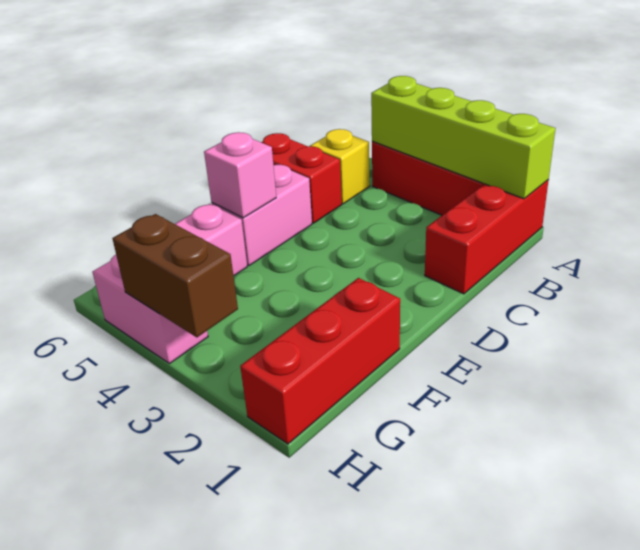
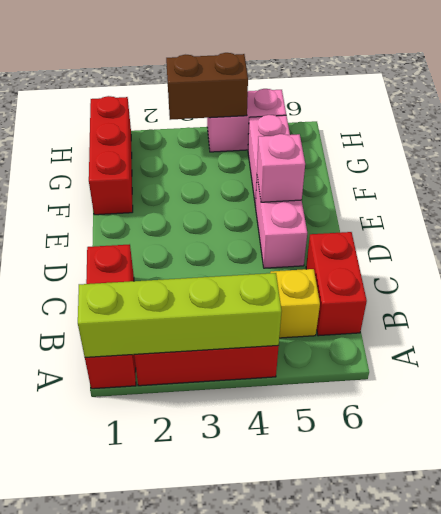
red brick C5:C6 level 1 -> red brick B6:C6 level 1

